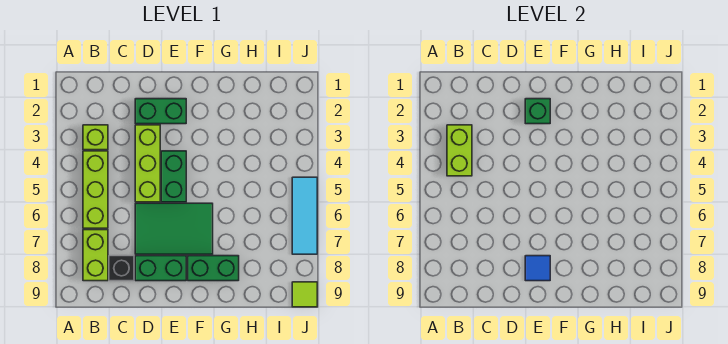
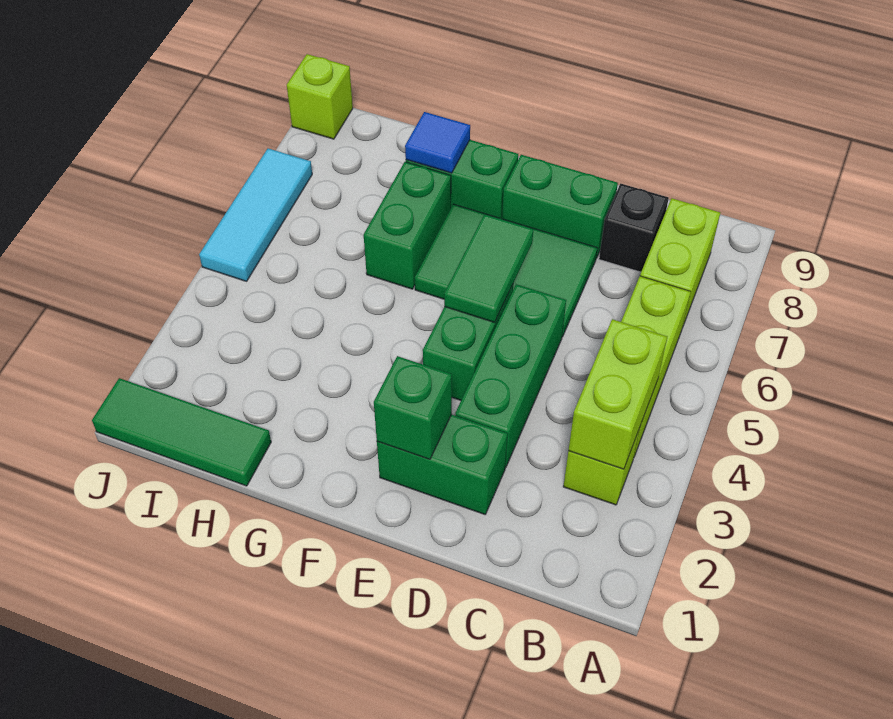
lime brick D3:D5 level 1 -> green brick D3:D5 level 1
none -> green tile E5:E6 level 2
blue tile E8 level 2 -> blue tile G8 level 2
none -> green brick G6:G7 level 1
none -> green tile H1:J1 level 1
lime tile J9 level 1 -> lime brick J9 level 1

